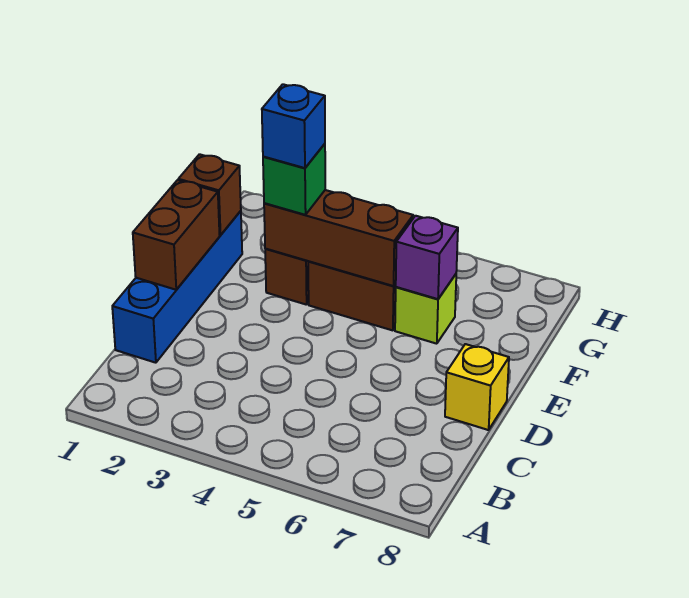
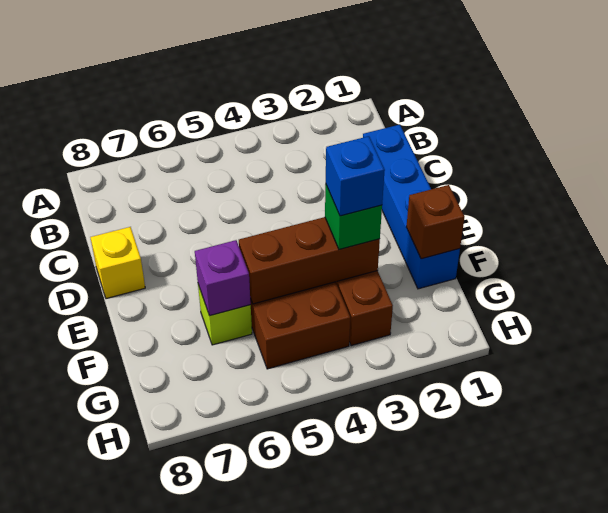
brown brick D1:E1 level 2 -> none

